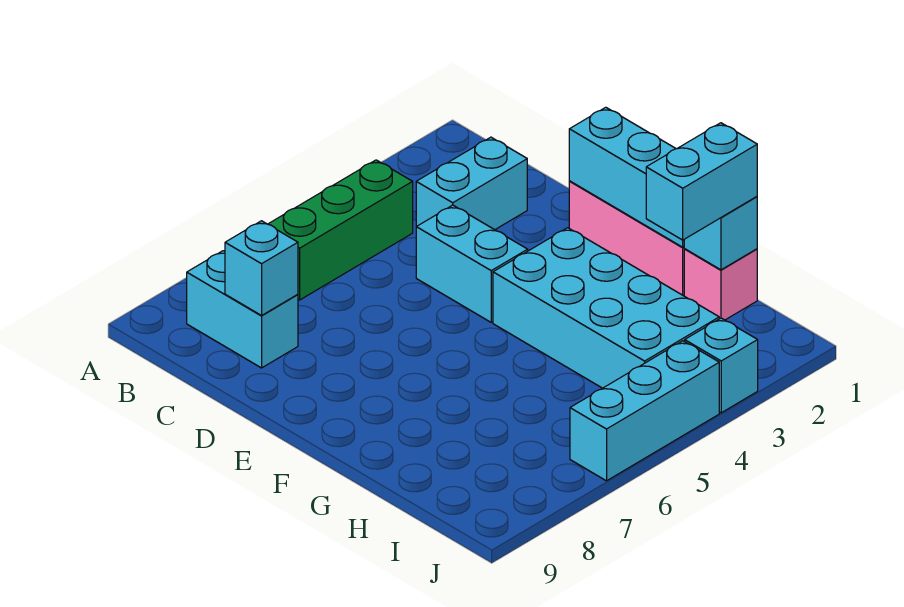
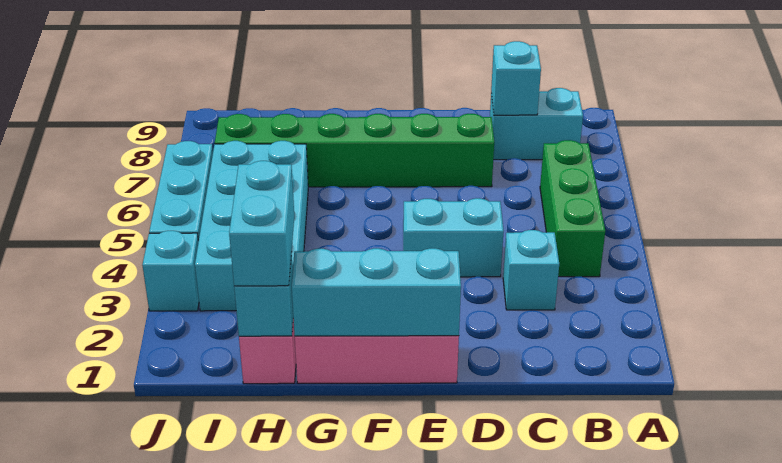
cyan brick C2:C3 level 1 -> cyan brick C3 level 1
none -> green brick D7:I7 level 1
cyan brick F3:I4 level 1 -> cyan brick H3:I6 level 1

